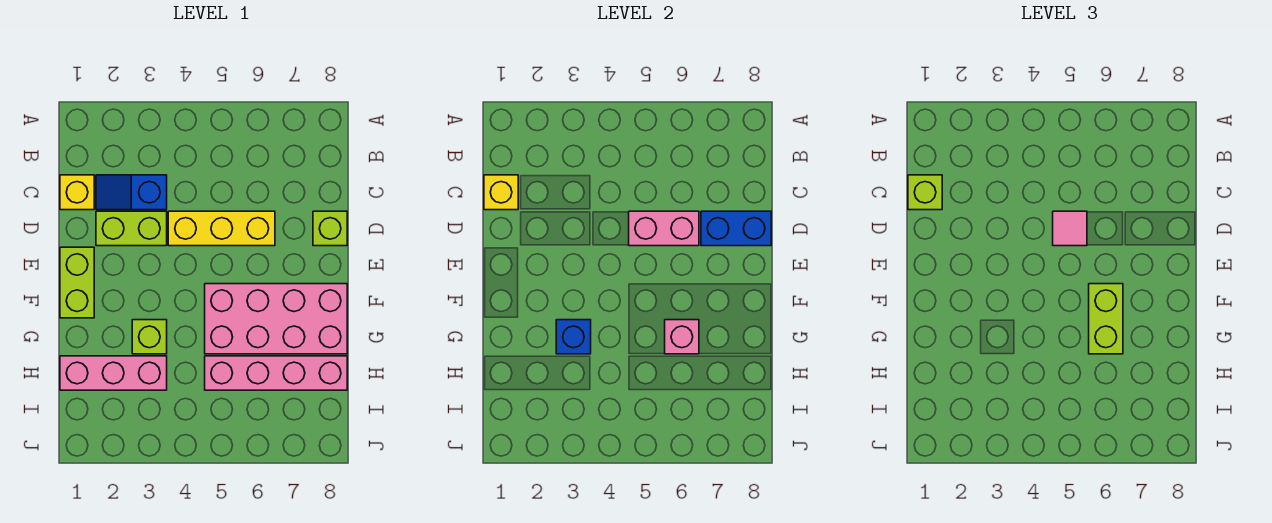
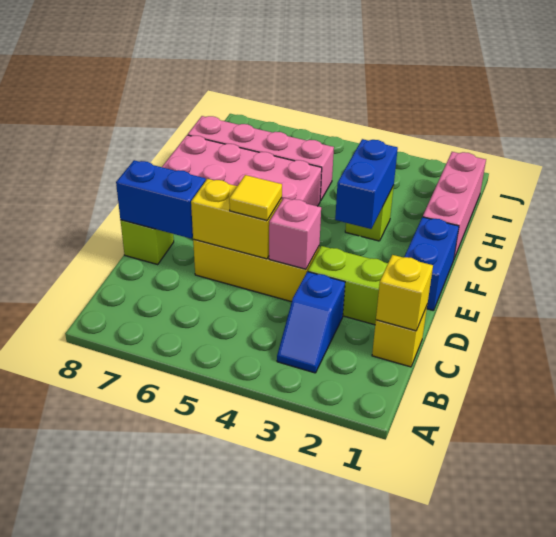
lime brick C1 level 3 -> none
blue slope C2:C3 level 1 top 3 -> blue slope B3:C3 level 1 top C
pink brick D5:D6 level 2 -> yellow brick D5:D6 level 2
pink tile D5 level 3 -> yellow tile D5 level 3
lime brick E1:F1 level 1 -> blue brick E1:F1 level 1
lime brick F6:G6 level 3 -> none
blue brick G3 level 2 -> blue brick F3:G3 level 2
pink brick G6 level 2 -> pink brick D4 level 2
pink brick H1:H3 level 1 -> pink brick G1:I1 level 1

